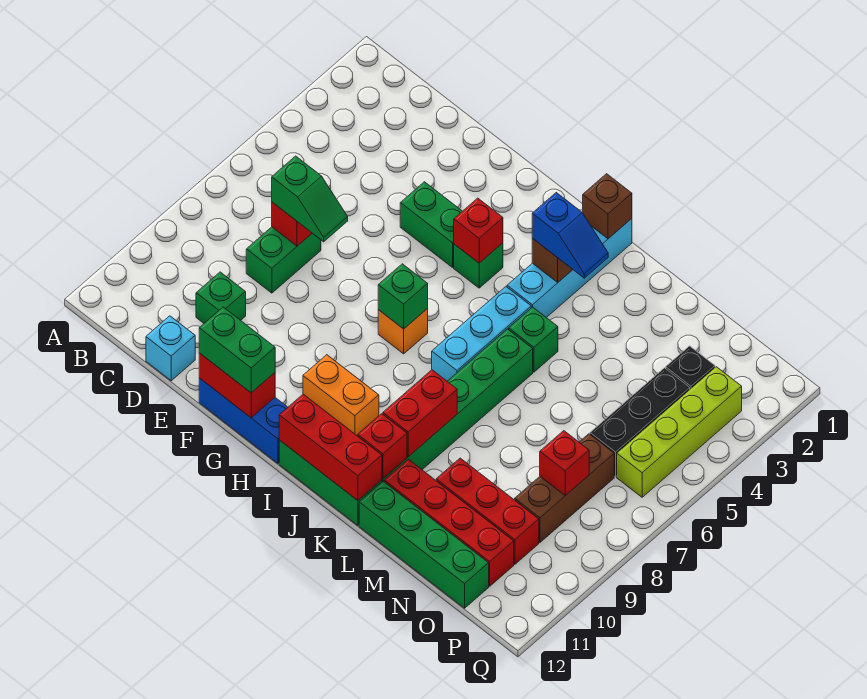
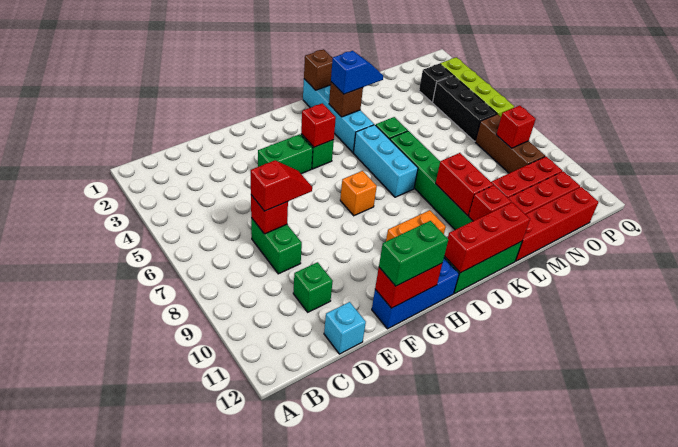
green slope D7:E7 level 3 top D -> red slope D7:E7 level 3 top D
green brick H7 level 2 -> none
green brick L12:O12 level 1 -> red brick L12:O12 level 1

